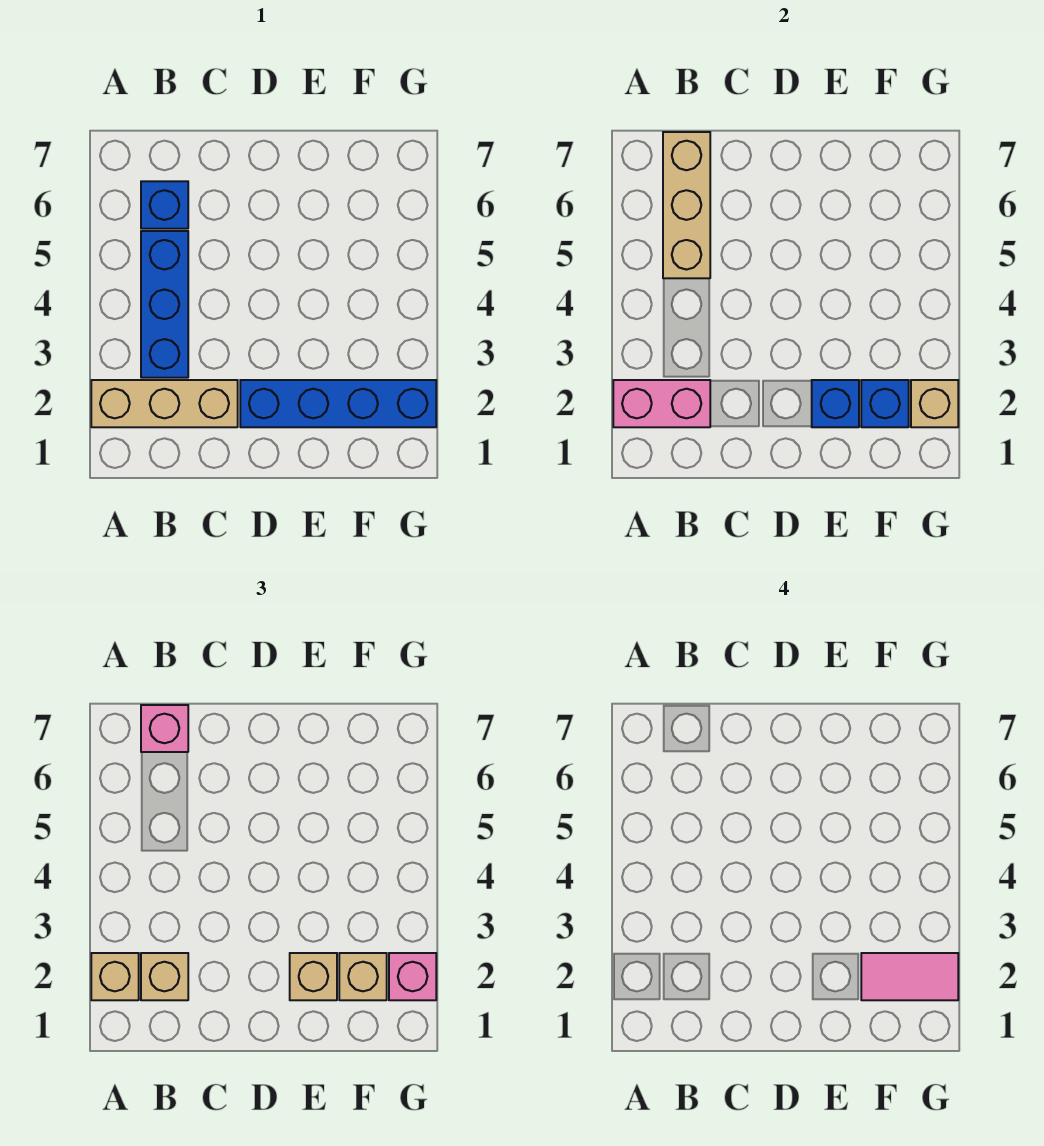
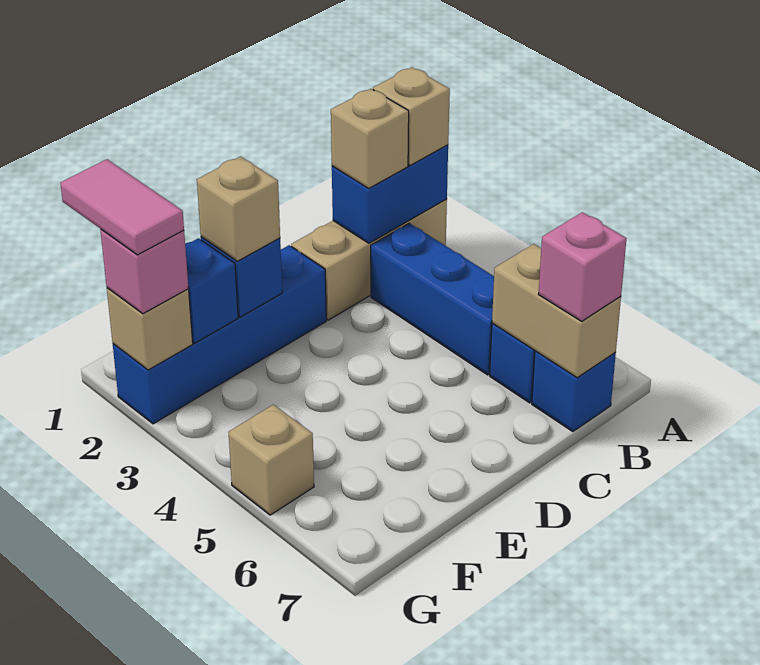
pink brick A2:B2 level 2 -> blue brick A2:B2 level 2
tan brick B5:B7 level 2 -> tan brick B6:B7 level 2
none -> blue brick B7 level 1
tan brick F2 level 3 -> tan brick G5 level 1
pink tile F2:G2 level 4 -> pink tile G1:G2 level 4

